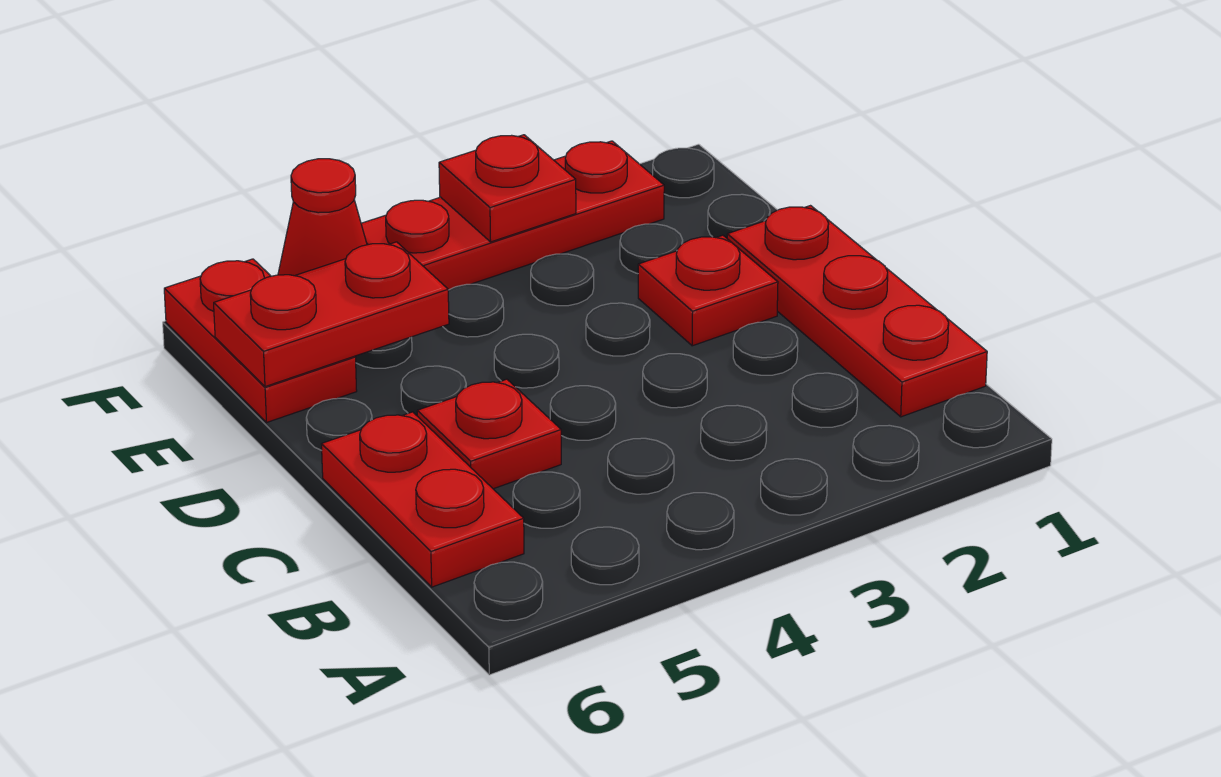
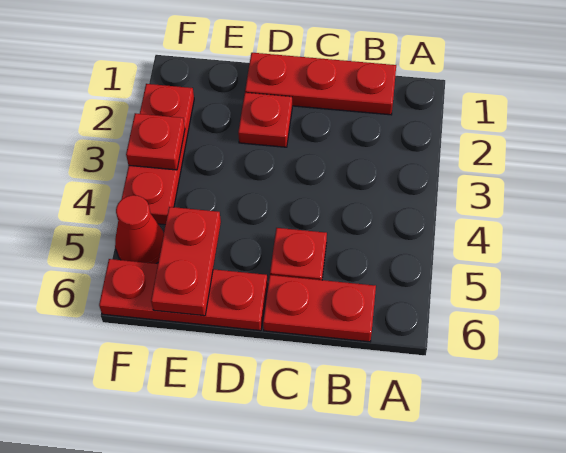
red plate E6:F6 level 1 -> red plate D6:F6 level 1

